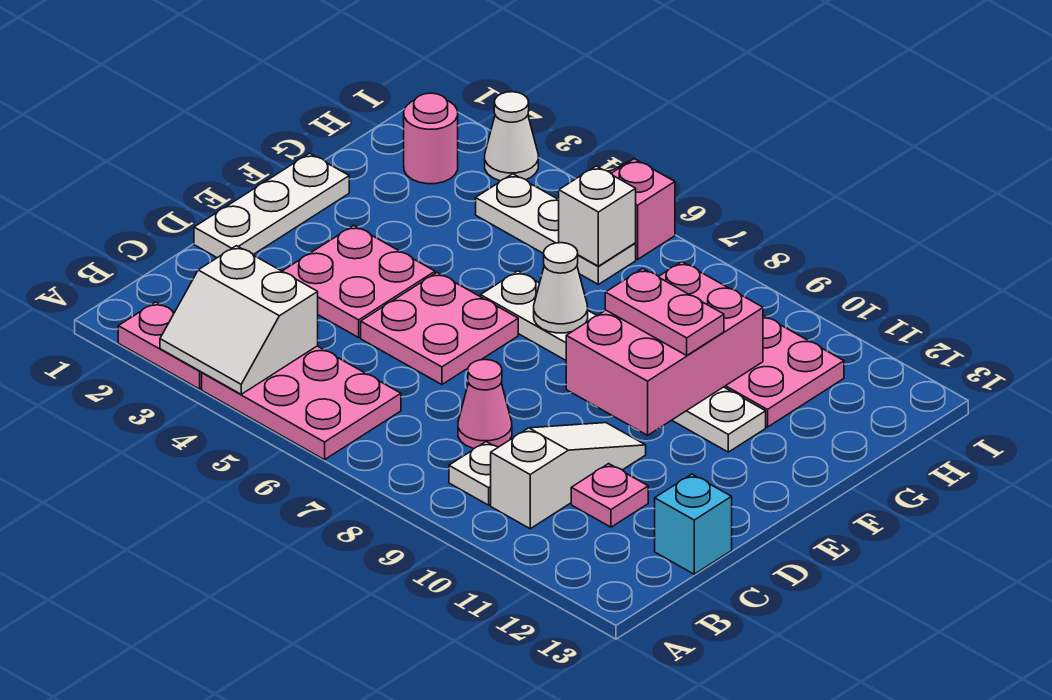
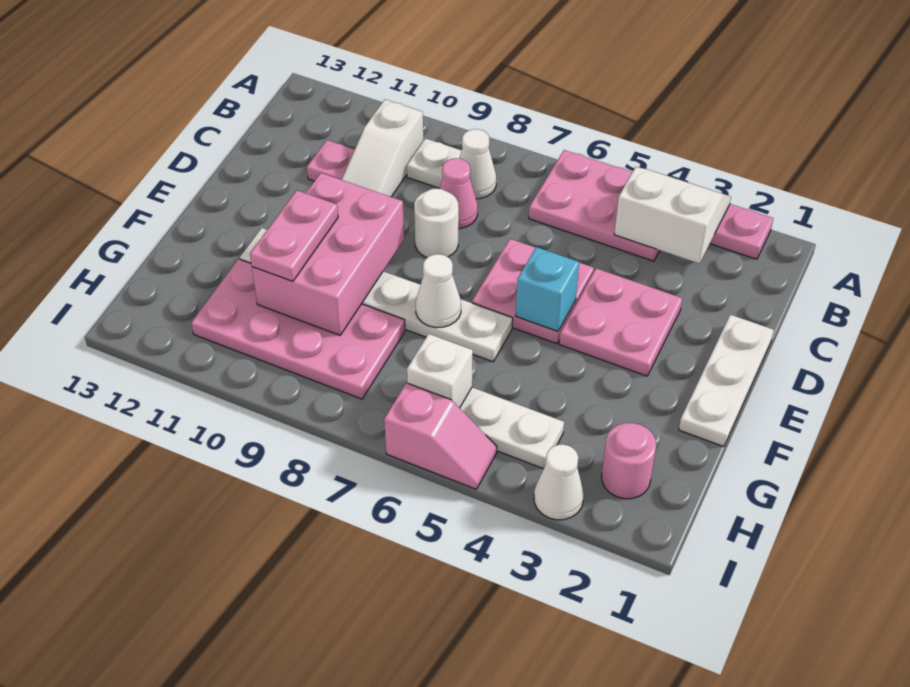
none -> white cone B8 level 1
cyan brick C13 level 1 -> cyan brick E5 level 2
none -> white round brick D8 level 1
pink plate F9:F10 level 3 -> pink plate F10:G10 level 3

